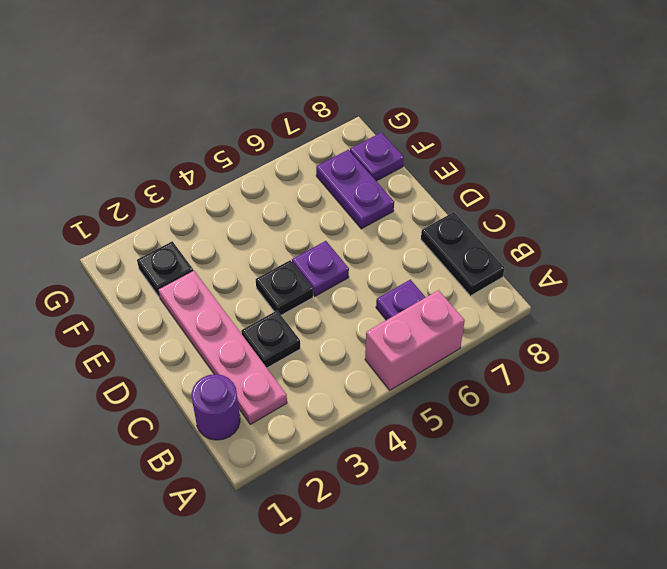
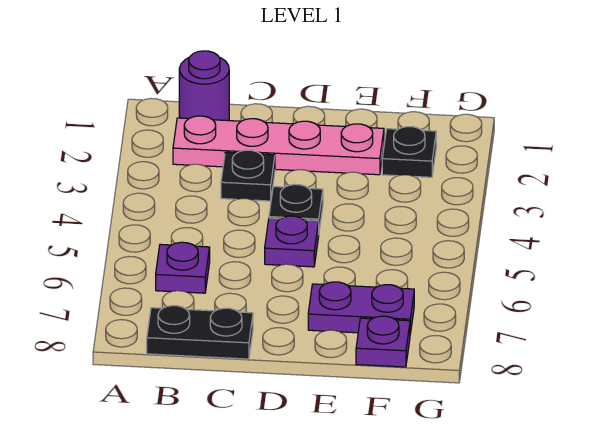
pink brick A5:A6 level 1 -> none

